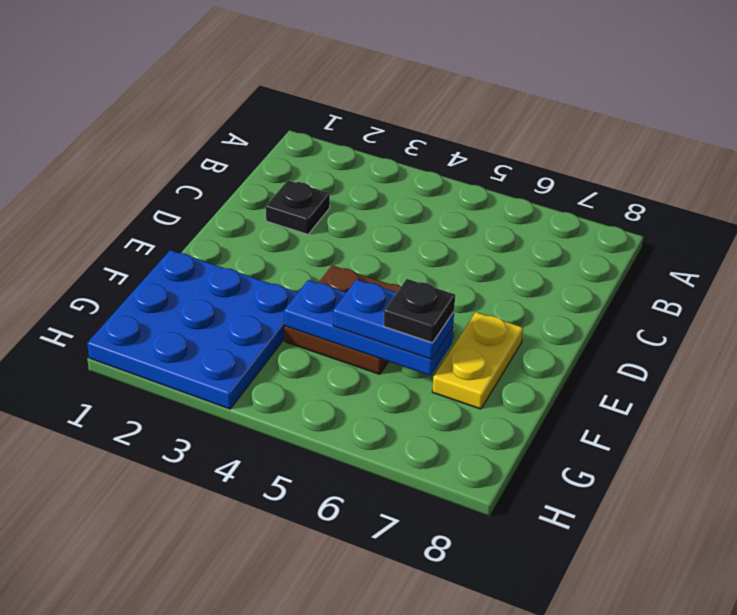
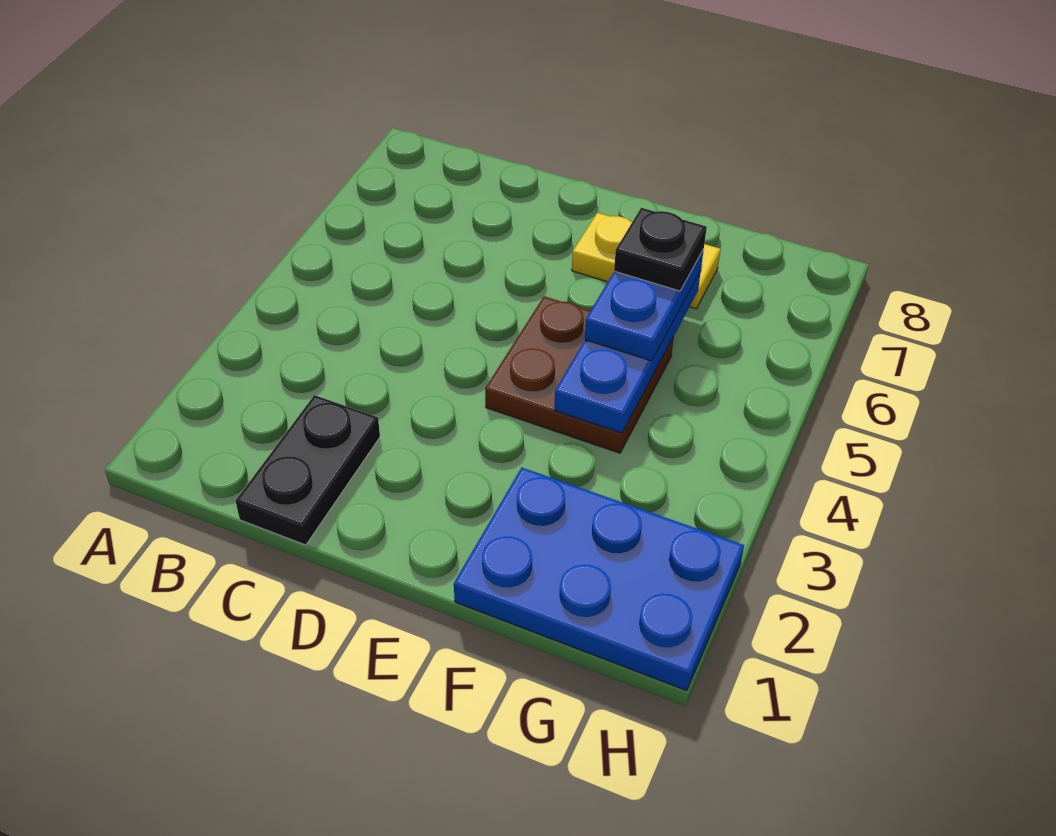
black plate C2 level 1 -> black plate C1:C2 level 1
blue plate F1:H3 level 1 -> blue plate F1:H2 level 1

